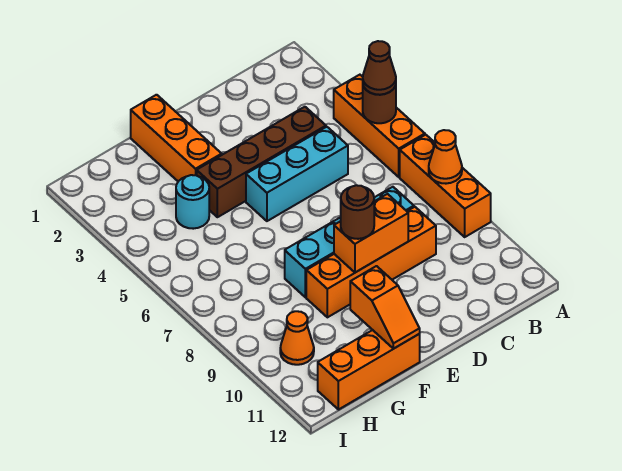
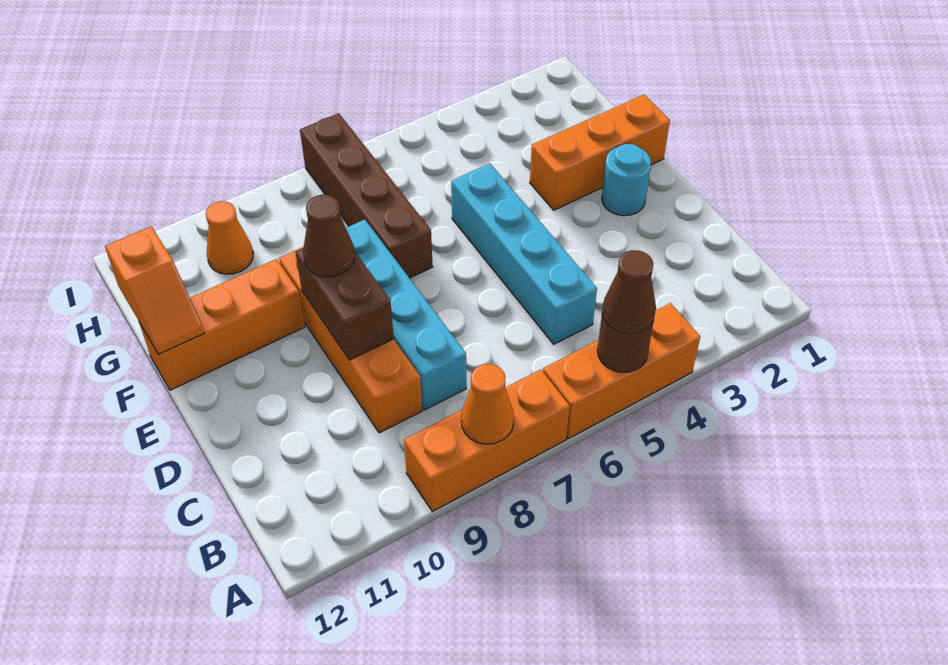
brown brick C4:F4 level 1 -> brown brick F7:I7 level 1
cyan brick C5:E5 level 1 -> cyan brick C5:F5 level 1
orange brick D9:E9 level 2 -> brown brick D9:E9 level 2
brown round brick E9 level 3 -> brown cone E9 level 3
orange slope F11:F12 level 2 top 11 -> orange slope F12:G12 level 2 top G
orange brick F12:H12 level 1 -> orange brick F10:F12 level 1
cyan round brick G4 level 1 -> cyan round brick E2 level 1

